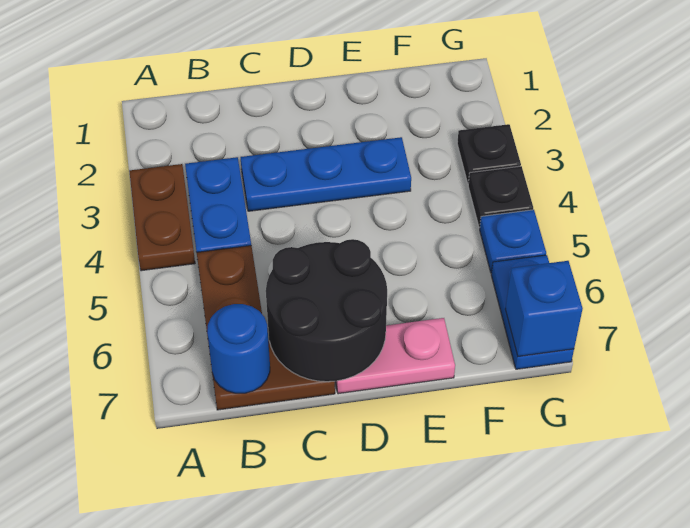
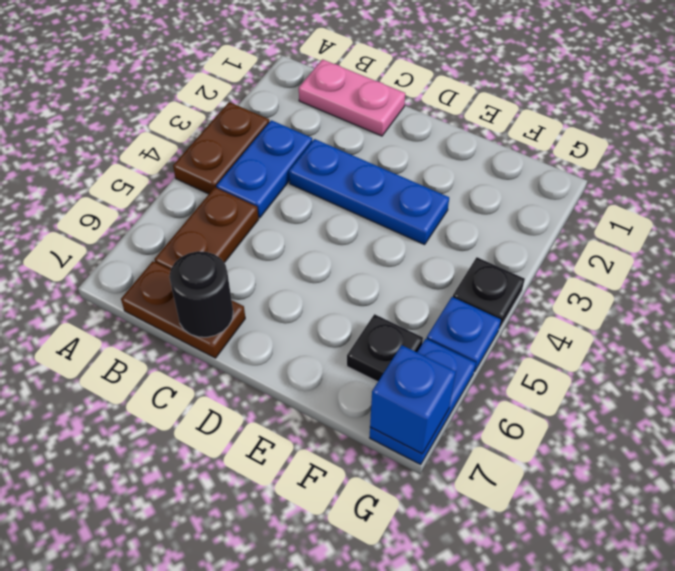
blue round brick B7 level 2 -> none
black round brick C6:D7 level 2 -> black round brick C7 level 2
pink plate D7:E7 level 1 -> pink plate B1:C1 level 1
black plate G3 level 1 -> black plate F6 level 1

